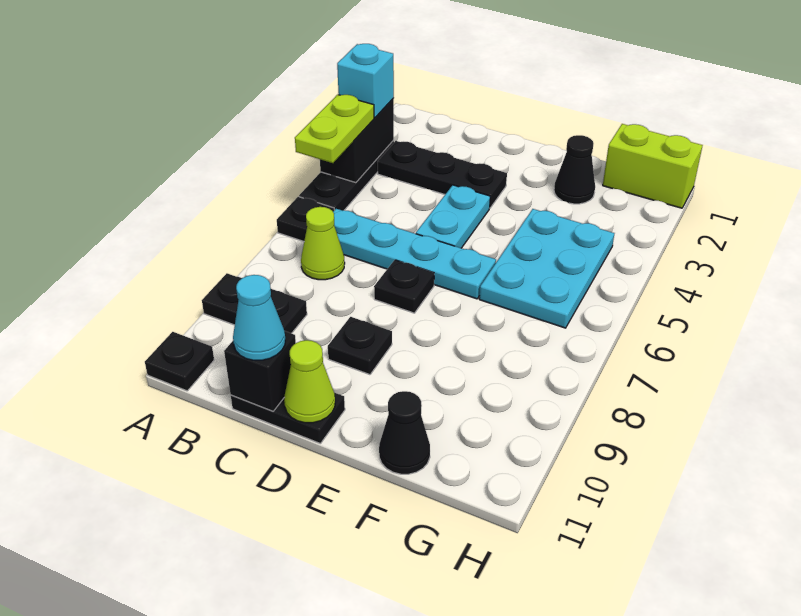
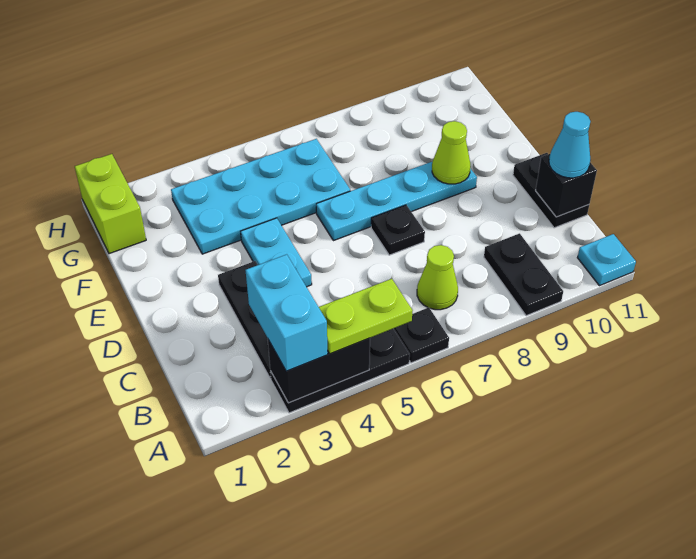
cyan brick A3 level 3 -> cyan brick A3:B3 level 3
black plate A11 level 1 -> cyan plate A11 level 1
cyan plate B6:E6 level 1 -> cyan plate E6:E9 level 1
cyan plate D4:D5 level 1 -> cyan plate D4:E4 level 1
black plate D9 level 1 -> none
lime cone D11 level 2 -> lime cone E9 level 2
black cone F2 level 1 -> none
cyan plate F4:G6 level 1 -> cyan plate F3:G6 level 1
black cone F11 level 1 -> none

